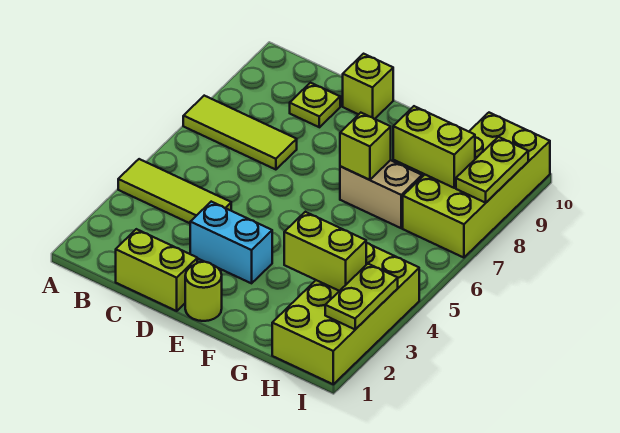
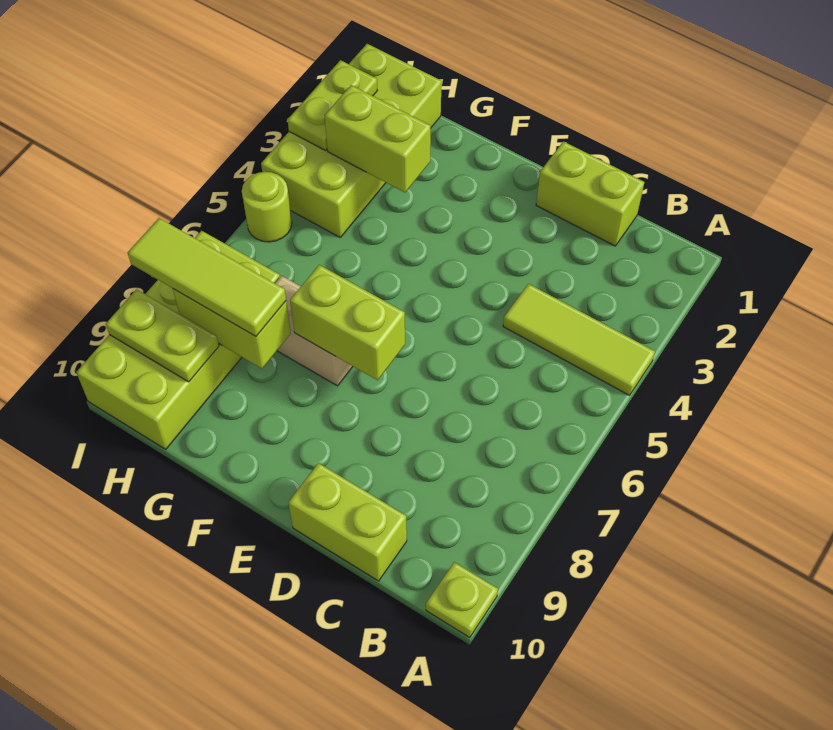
lime tile A7:C7 level 1 -> lime tile G8:I8 level 3
lime plate C9 level 1 -> lime plate A10 level 1
cyan brick D3:E3 level 1 -> none
lime brick D10 level 1 -> lime brick C10:D10 level 1
lime round brick E1 level 1 -> lime round brick I5 level 1
lime brick F7 level 2 -> lime brick E7:F7 level 2
lime plate I8:I9 level 2 -> lime plate H9:I9 level 2

